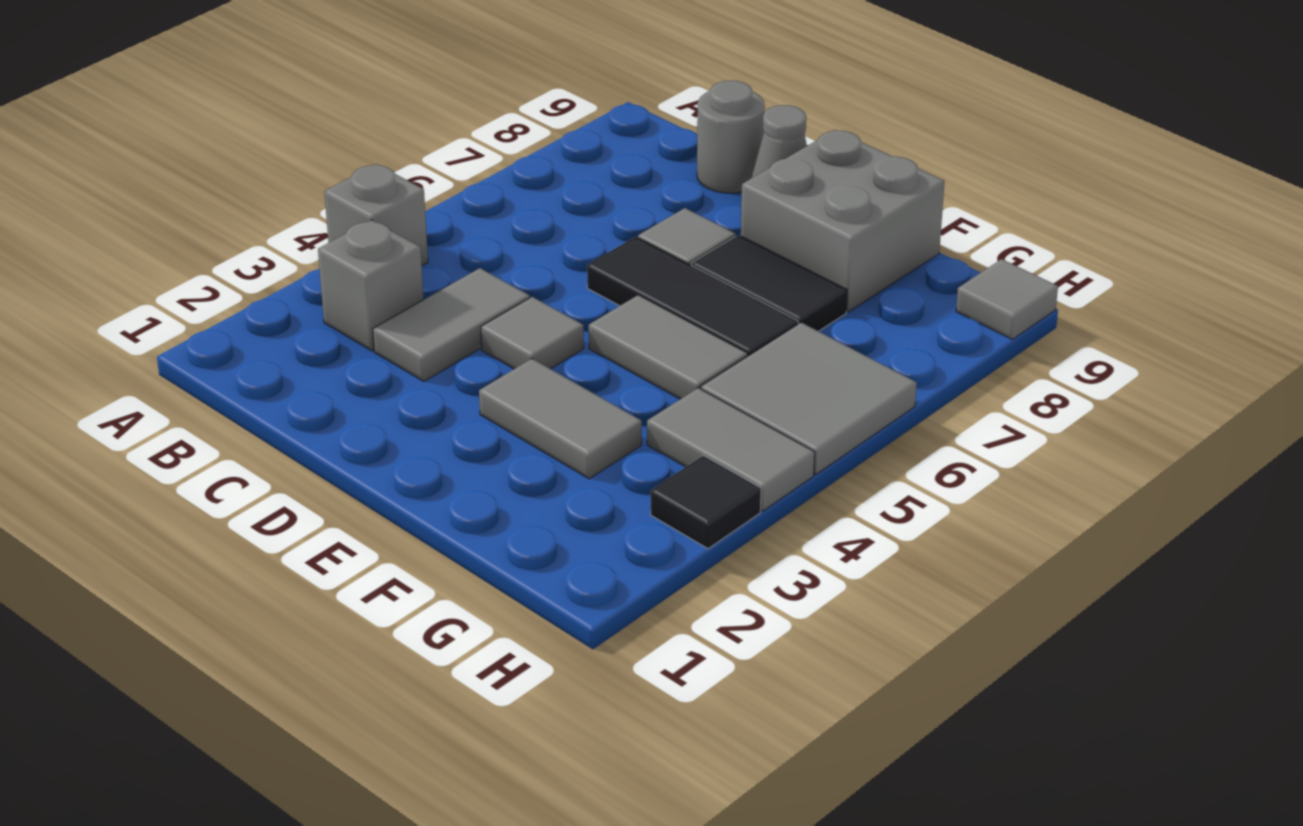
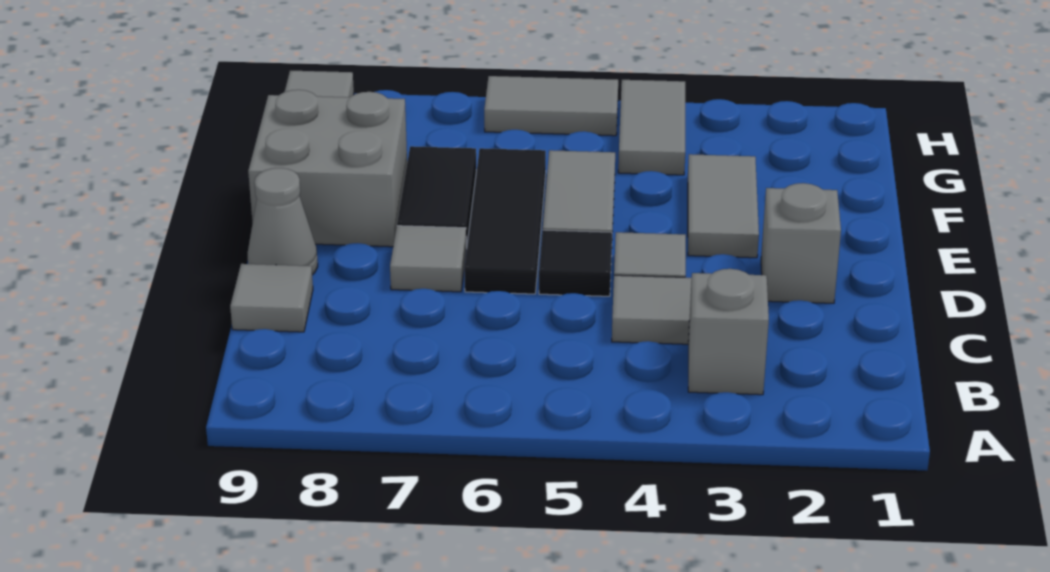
grey brick A4 level 1 -> grey brick D2 level 1
grey round brick C9 level 1 -> grey tile C9 level 1
grey tile G5:H6 level 1 -> grey tile H5:H6 level 1
black tile H3 level 1 -> black tile D5 level 1

